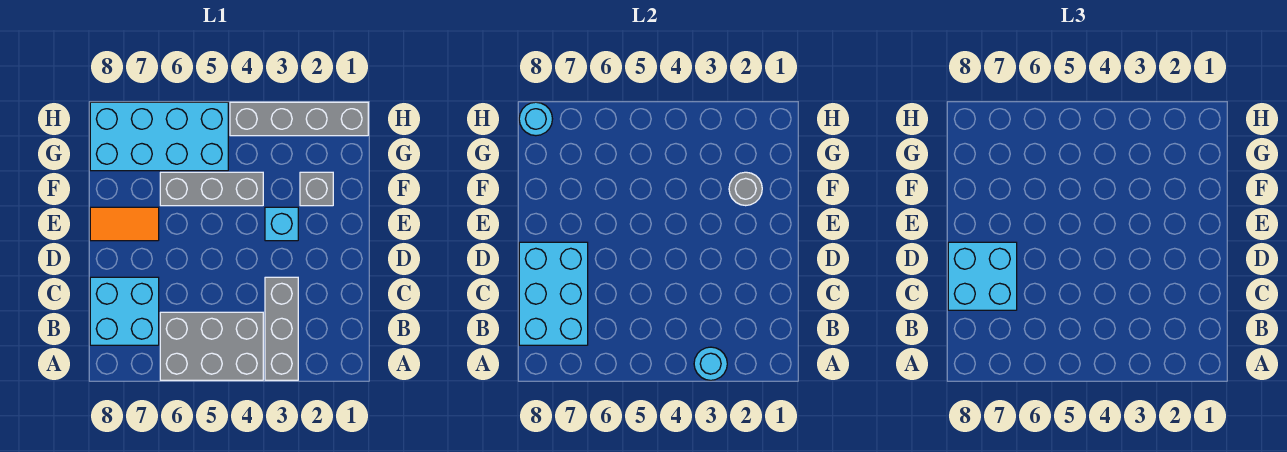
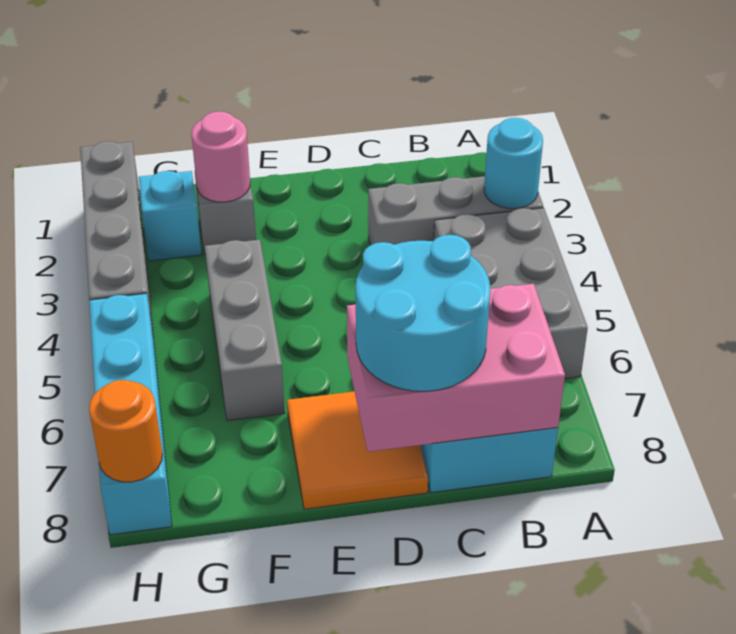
cyan brick B7:D8 level 2 -> pink brick B7:D8 level 2
cyan brick C7:D8 level 3 -> cyan round brick C7:D8 level 3
cyan brick E3 level 1 -> cyan brick G2 level 1
orange tile E7:E8 level 1 -> orange tile D7:E8 level 1
grey round brick F2 level 2 -> pink round brick F2 level 2
cyan brick G5:H8 level 1 -> cyan brick H5:H8 level 1
cyan round brick H8 level 2 -> orange round brick H8 level 2

